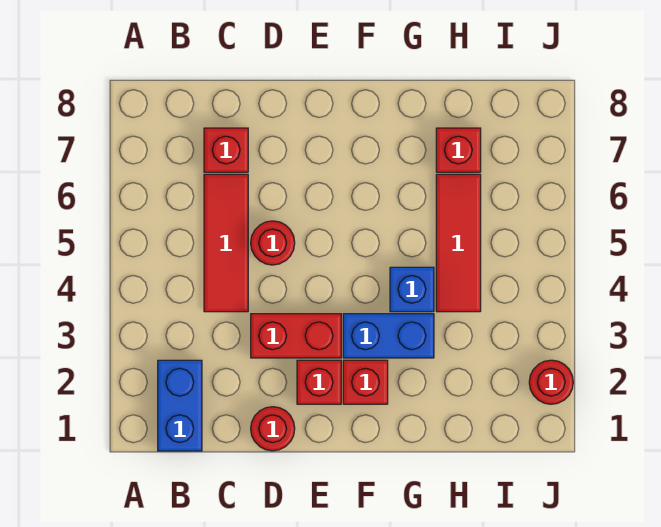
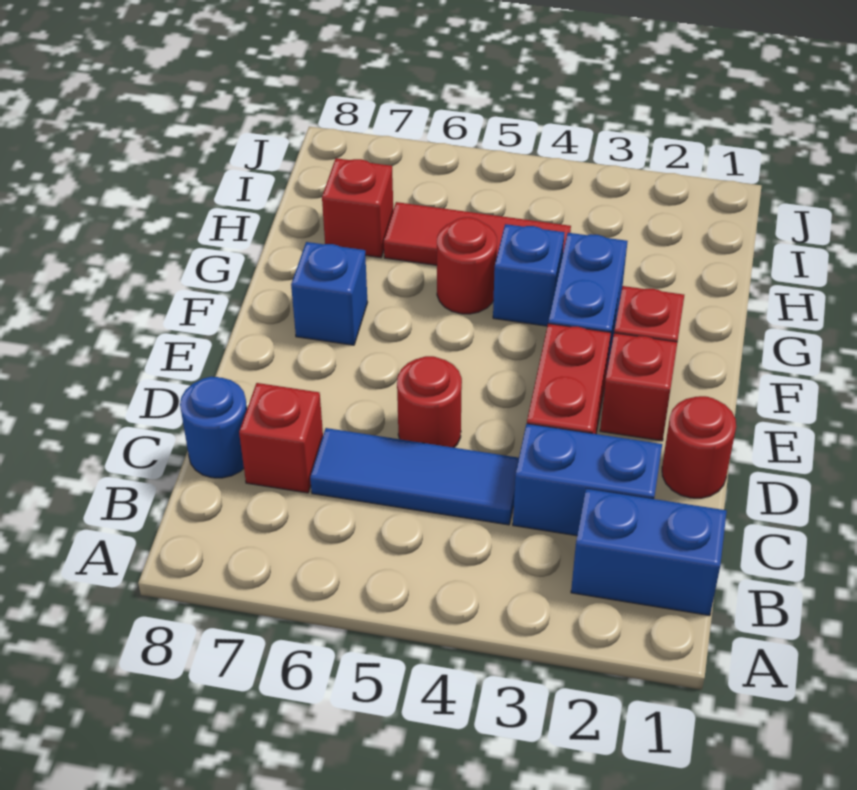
none -> blue brick C2:C3 level 1
red tile C4:C6 level 1 -> blue tile C4:C6 level 1
none -> blue round brick C8 level 1
none -> blue brick F7 level 1
red round brick J2 level 1 -> red round brick G5 level 1

